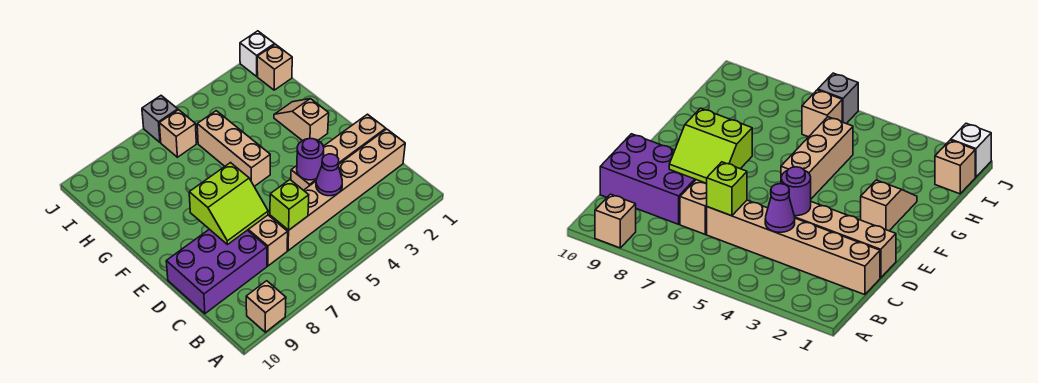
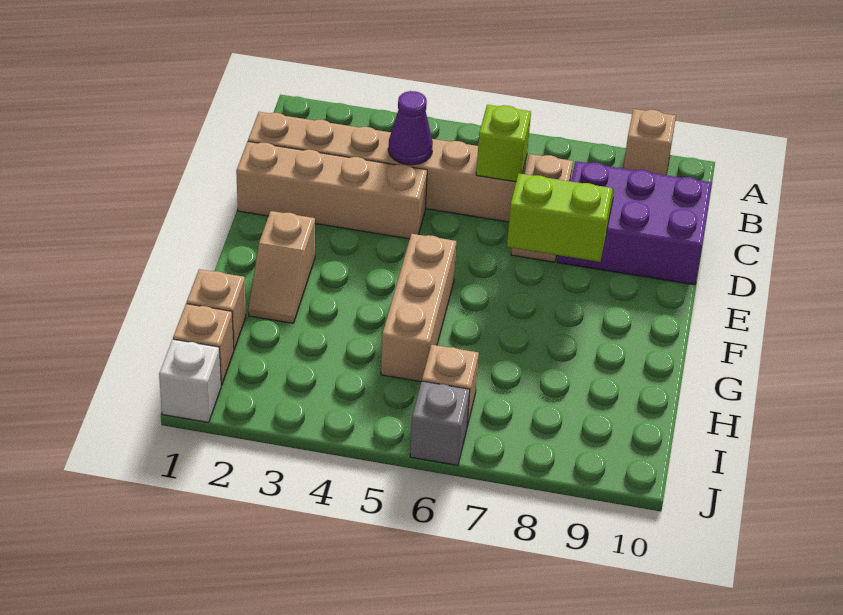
purple round brick D4 level 2 -> none
none -> tan brick H1 level 1

